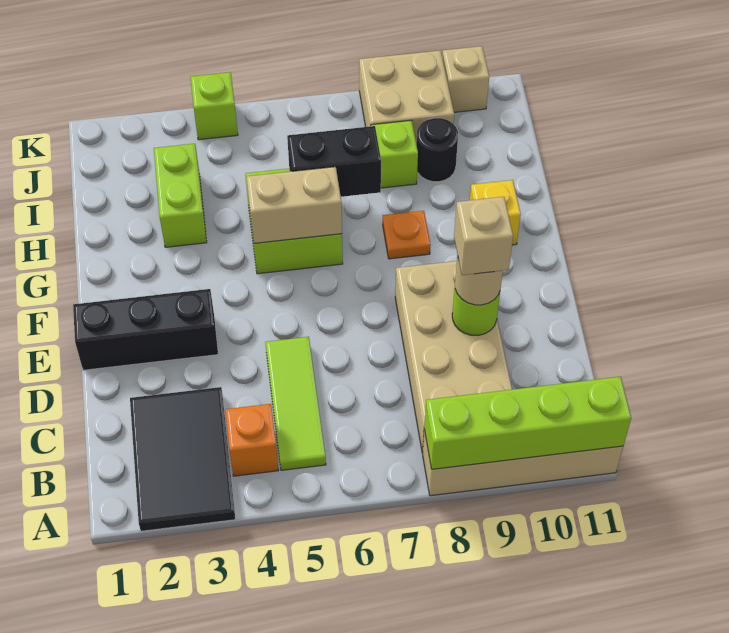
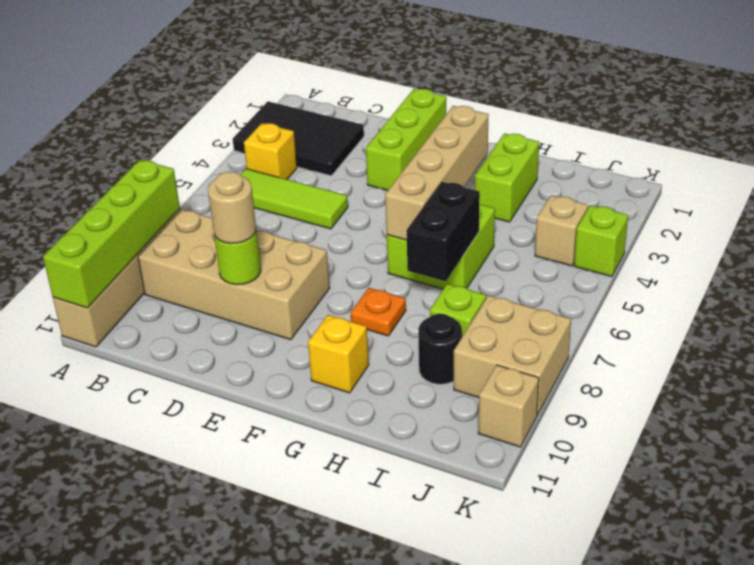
orange brick B4 level 1 -> yellow brick B4 level 1
tan brick D9 level 4 -> tan brick J4 level 1
black brick E1:E3 level 1 -> lime brick E1:E3 level 1
tan brick G5:G6 level 2 -> tan brick G3:G6 level 2
lime brick H3:I3 level 1 -> lime brick H2:H3 level 1

